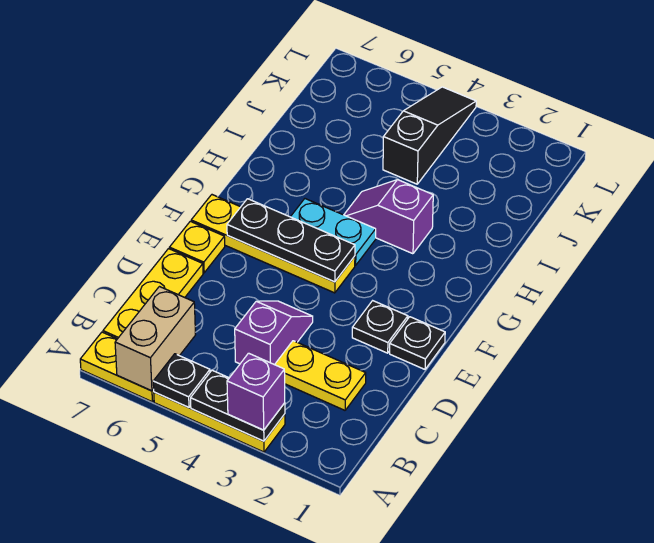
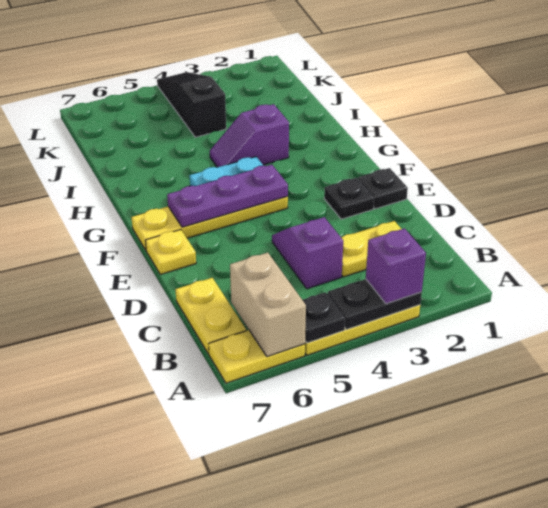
yellow plate B7:D7 level 1 -> yellow plate B7:C7 level 1
black plate F4:F6 level 2 -> purple plate F4:F6 level 2

